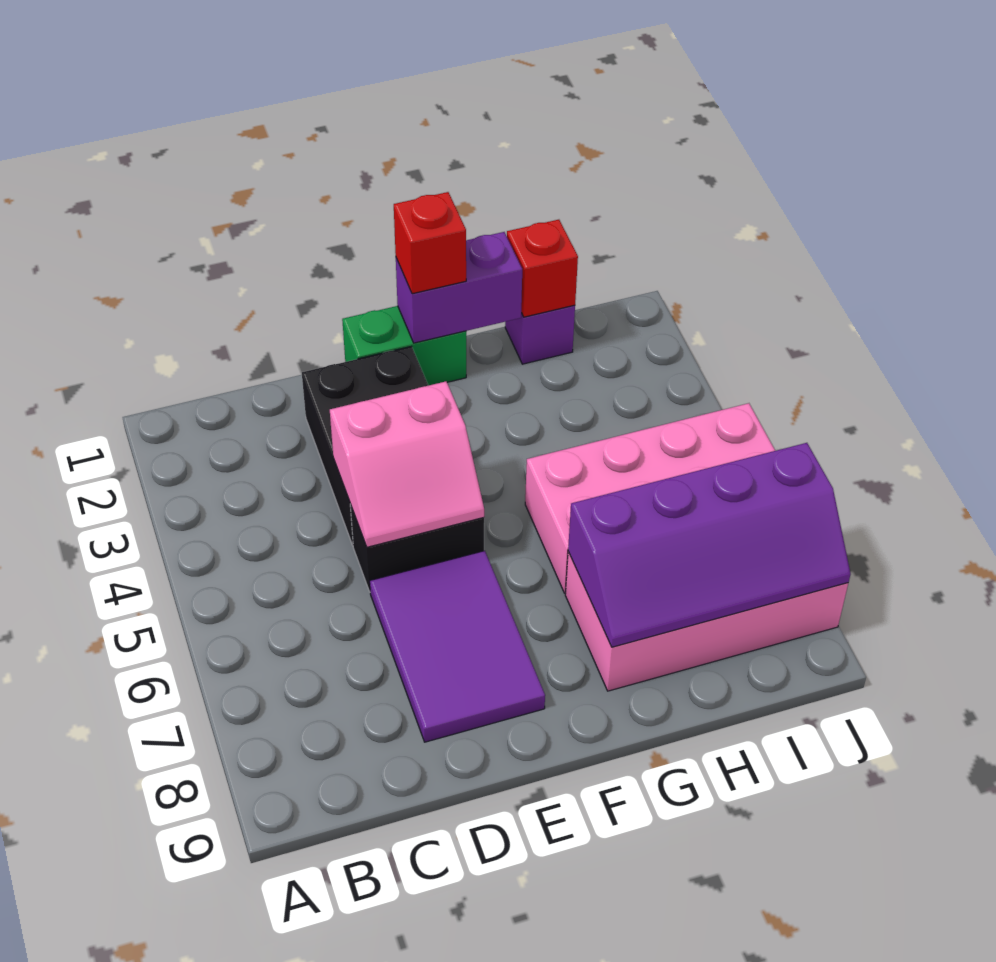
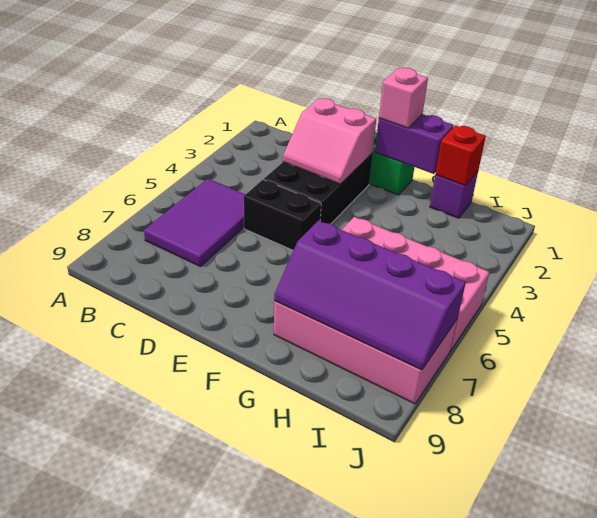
pink slope D4:E5 level 2 top 4 -> pink slope D2:E3 level 2 top 2
purple tile D6:E8 level 1 -> purple tile B5:C7 level 1
red brick F1 level 3 -> pink brick F1 level 3

